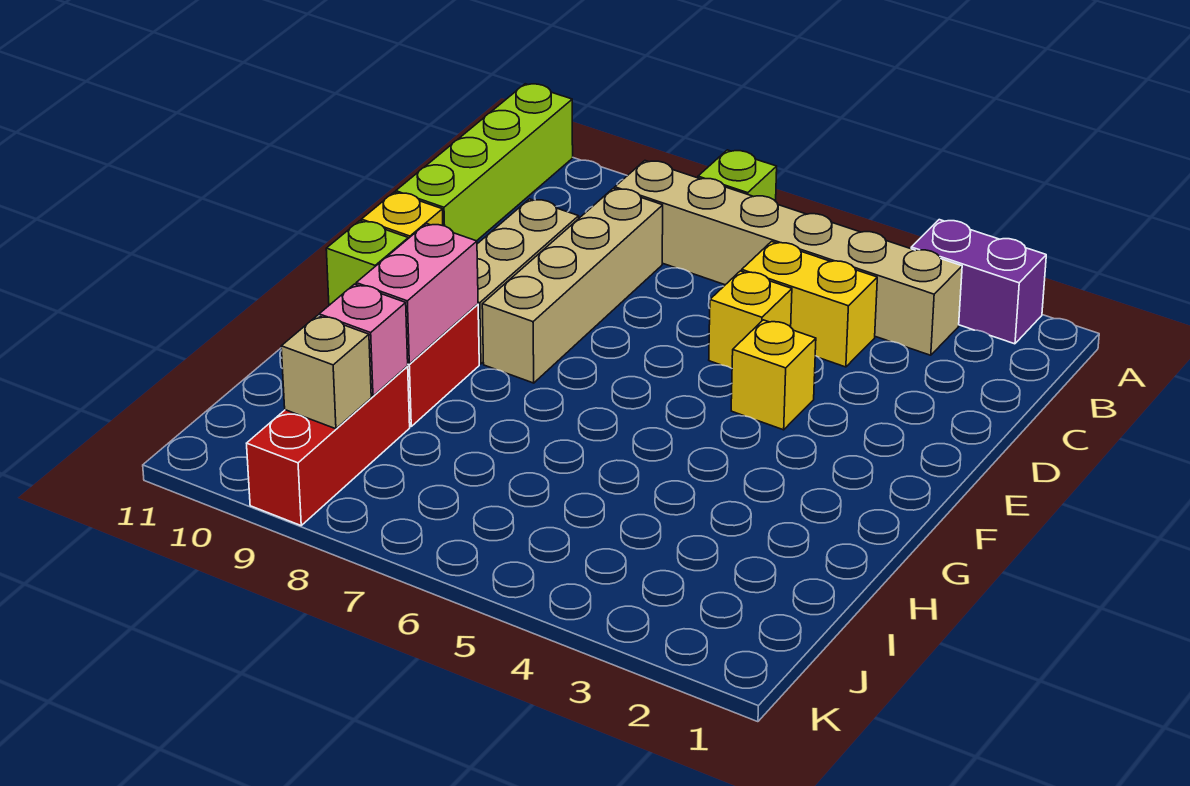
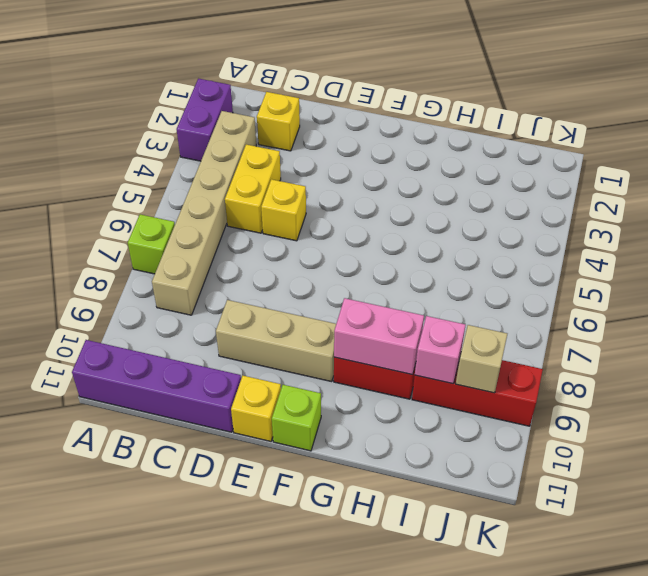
lime brick A11:D11 level 1 -> purple brick A11:D11 level 1
tan brick C8:F8 level 1 -> none
yellow brick E4 level 1 -> yellow brick C2 level 1

